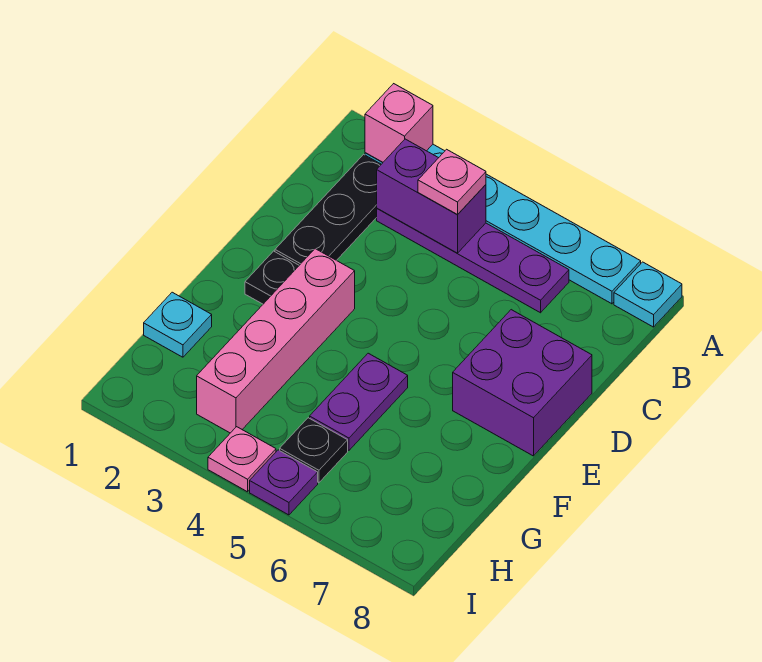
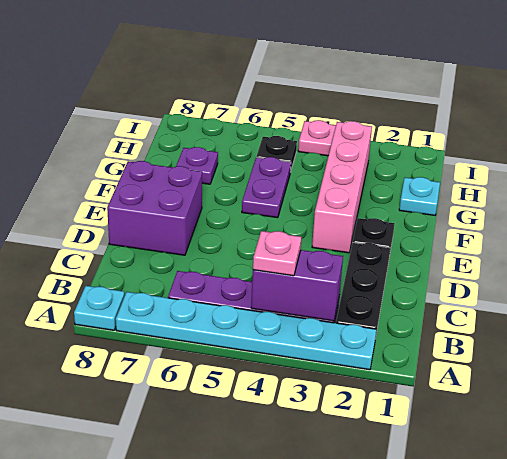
pink brick A2 level 2 -> none
purple plate I5 level 1 -> purple plate G7 level 1

